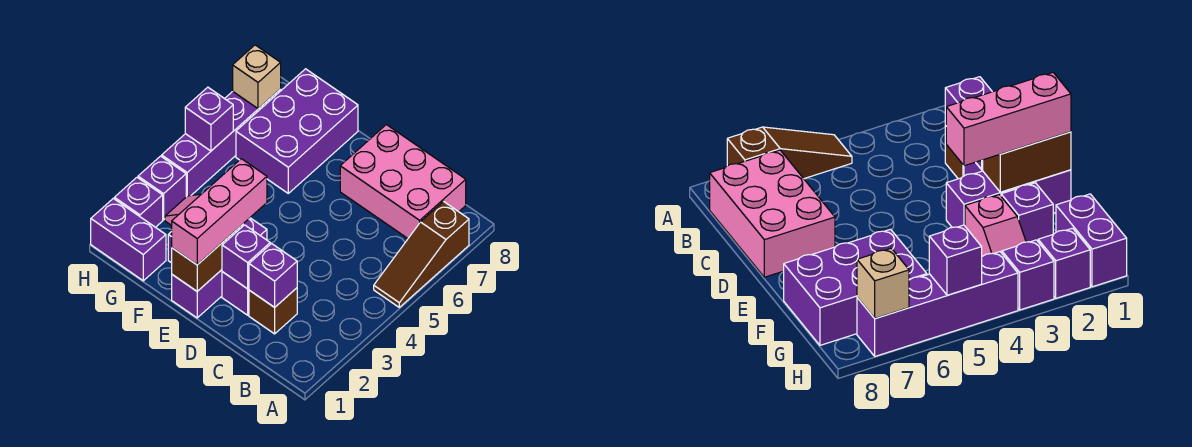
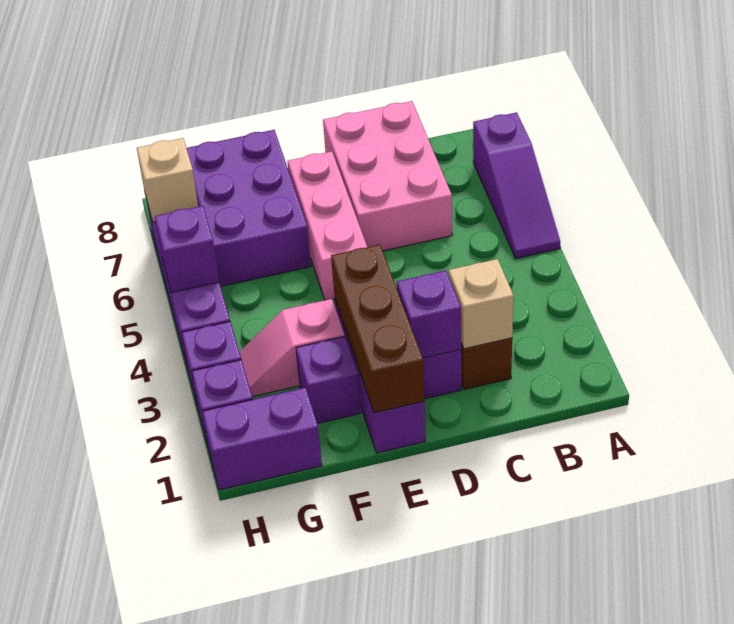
brown slope A5:A7 level 1 top 7 -> purple slope A5:A7 level 1 top 7
pink brick B7:D8 level 1 -> pink brick C6:D8 level 1
purple brick C2 level 2 -> tan brick C2 level 2
brown brick E1:E2 level 2 -> brown brick E1:E3 level 2
pink brick E1:E3 level 3 -> pink brick E5:E7 level 1

